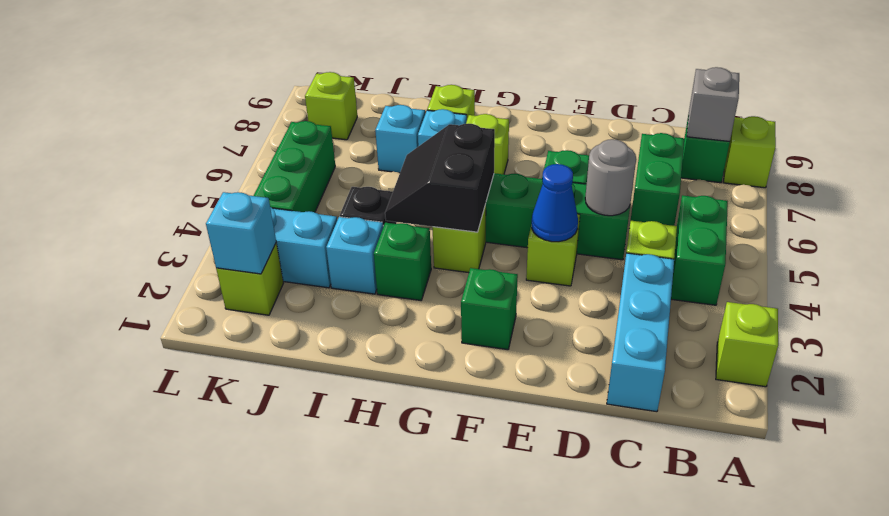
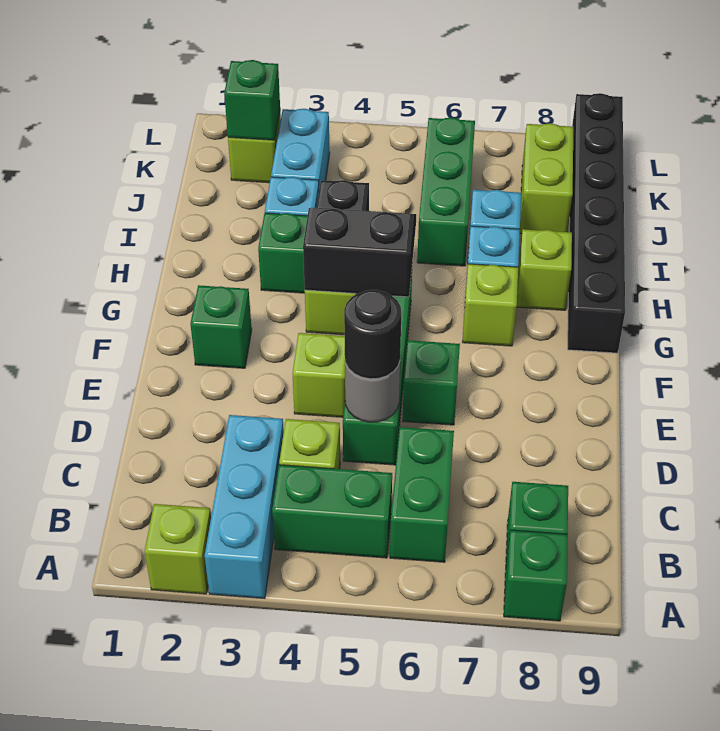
lime brick A8 level 1 -> green brick A8 level 1
grey brick B8 level 2 -> none
cyan brick C1:C3 level 1 -> cyan brick A3:C3 level 1
green brick C6:C7 level 1 -> green brick B6:C6 level 1
none -> black round brick D5 level 3
blue cone E4 level 2 -> none
none -> black brick G9:L9 level 1
cyan brick K2 level 2 -> green brick K2 level 2
green brick K4:K6 level 1 -> green brick I6:K6 level 1
lime brick K8 level 1 -> lime brick J8:K8 level 1

